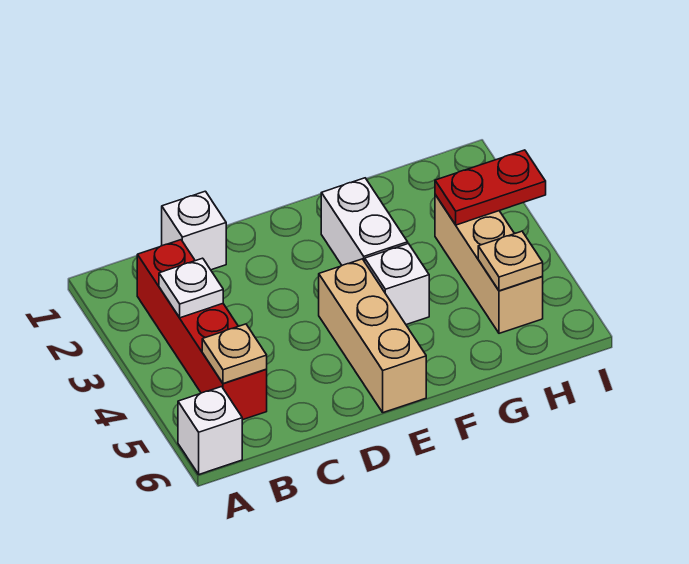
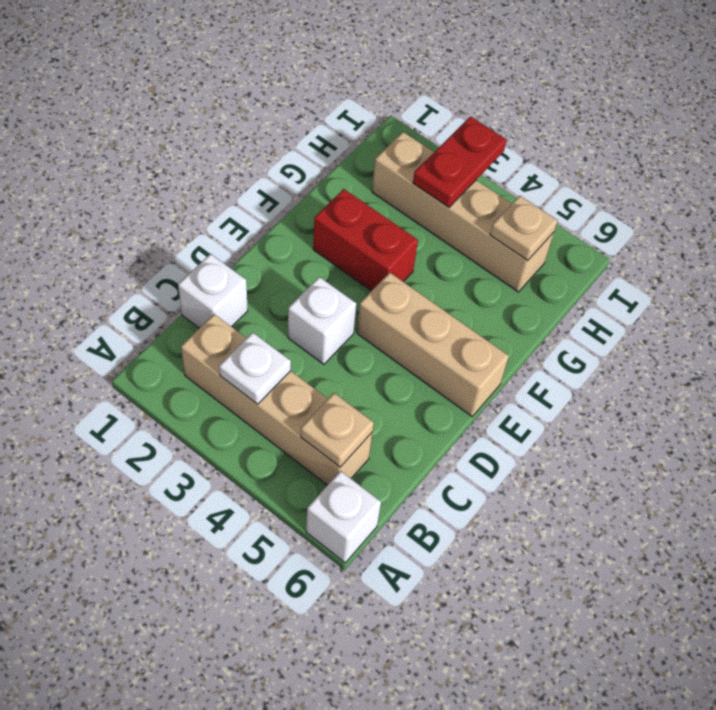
red brick B2:B5 level 1 -> tan brick B2:B5 level 1
white brick F2:F3 level 1 -> red brick F2:F3 level 1
white brick F4 level 1 -> white brick D3 level 1
tan brick H3:H5 level 1 -> tan brick H2:H5 level 1

